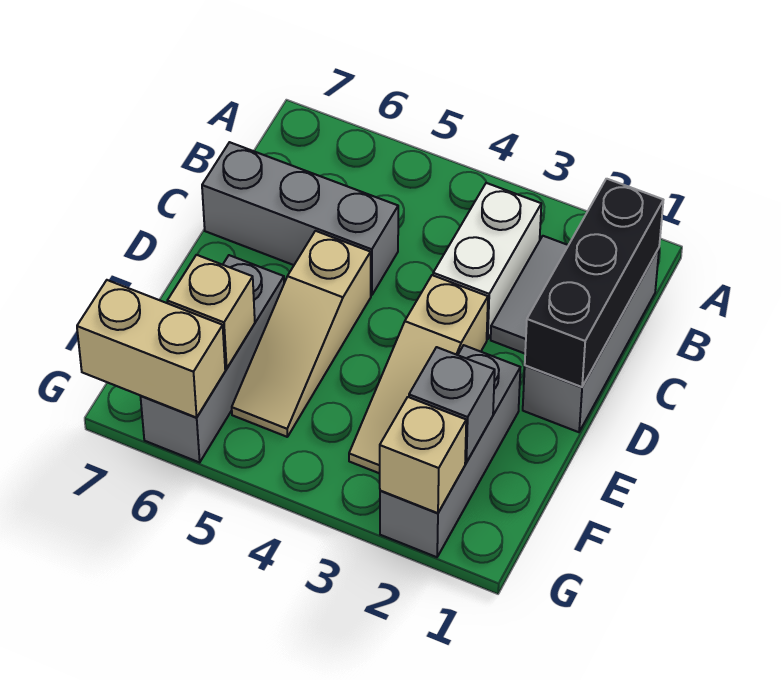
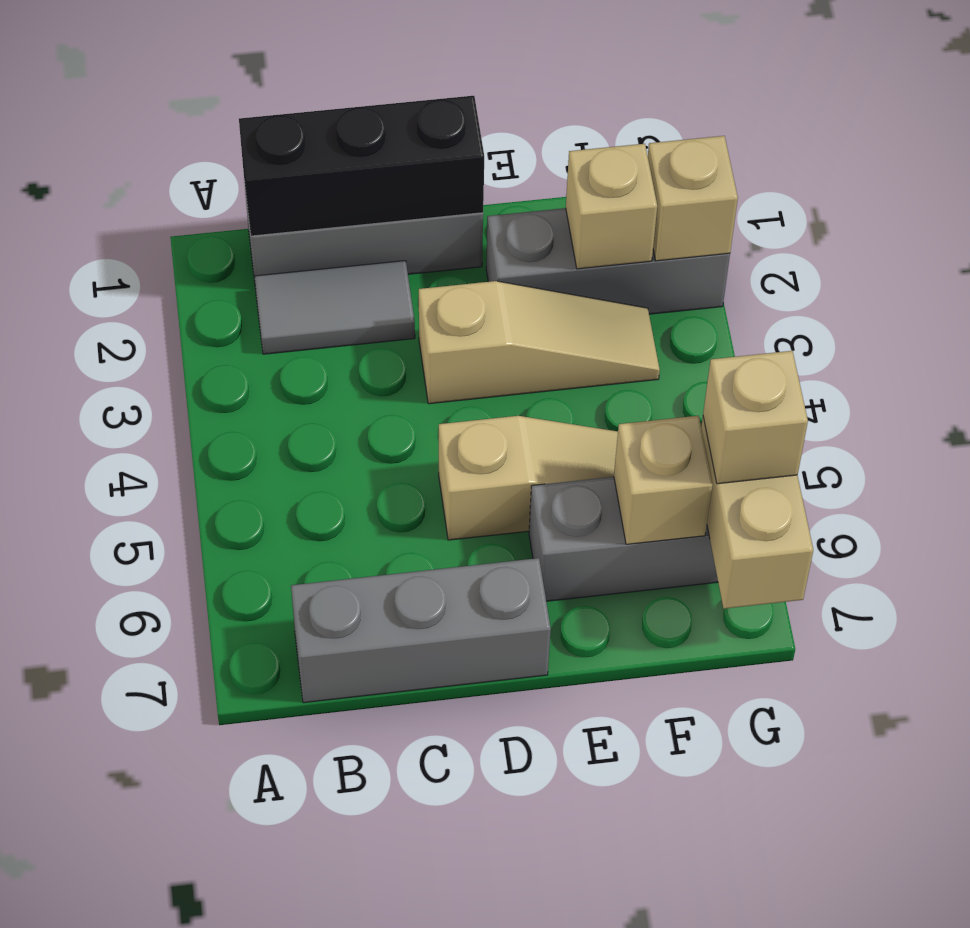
white brick B3:C3 level 1 -> none
grey brick C5:C7 level 1 -> grey brick B7:D7 level 1
grey brick F2 level 2 -> tan brick F2 level 2
none -> tan brick G6 level 3

